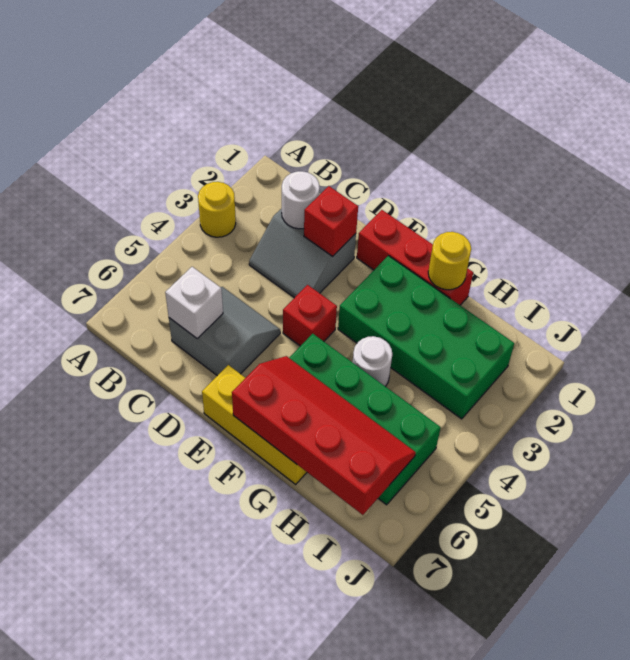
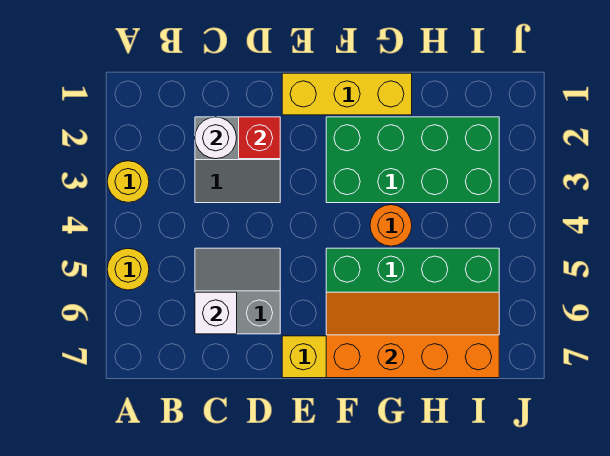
red brick E1:G1 level 1 -> yellow brick E1:G1 level 1
red brick E4 level 1 -> none
red slope F6:I7 level 2 top 7 -> orange slope F6:I7 level 2 top 7
yellow round brick G1 level 2 -> yellow round brick A5 level 1
white round brick G4 level 1 -> orange round brick G4 level 1

